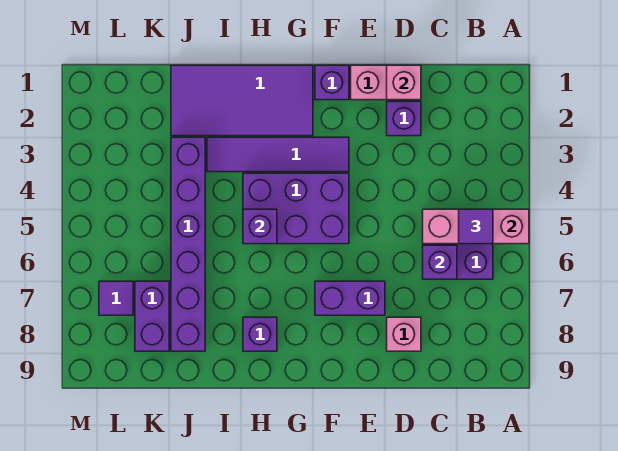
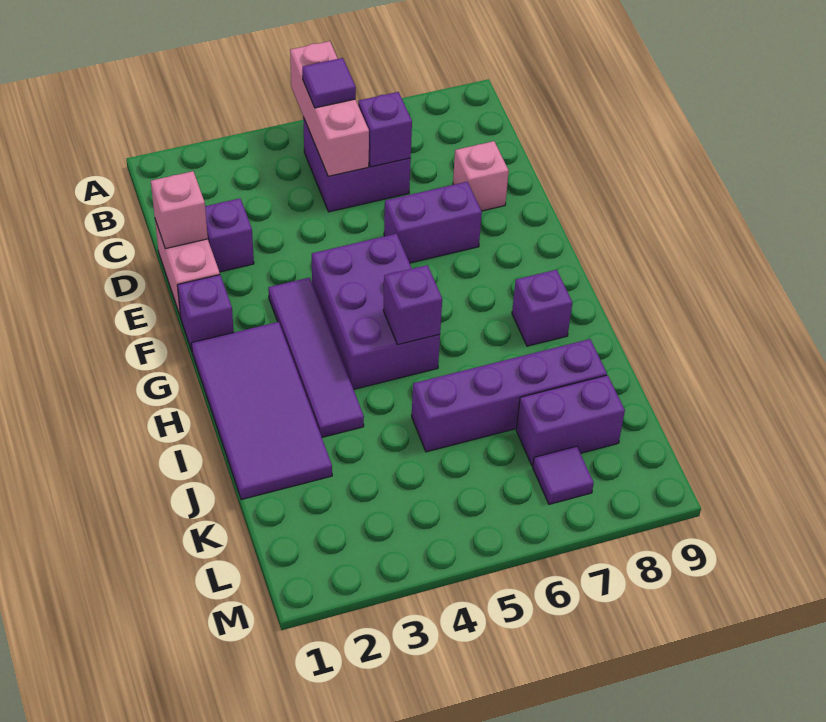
purple brick E7:F7 level 1 -> purple brick E6:E7 level 1
purple brick J3:J8 level 1 -> purple brick J5:J8 level 1

